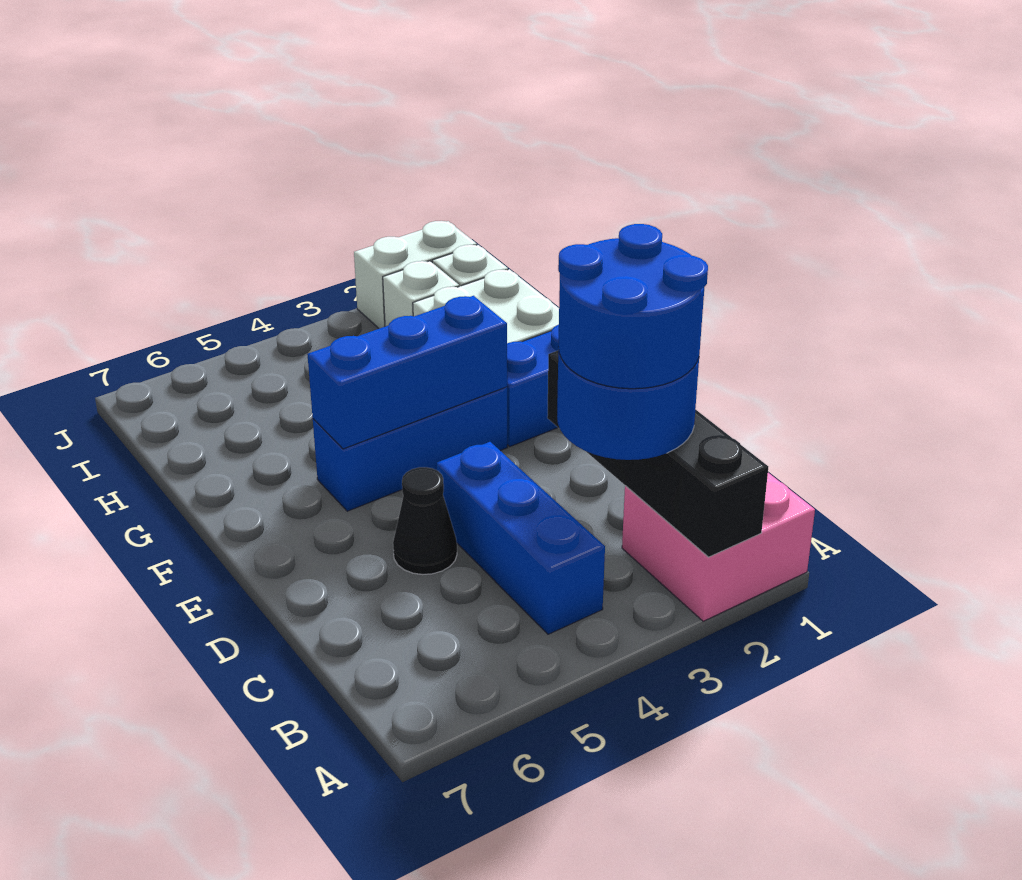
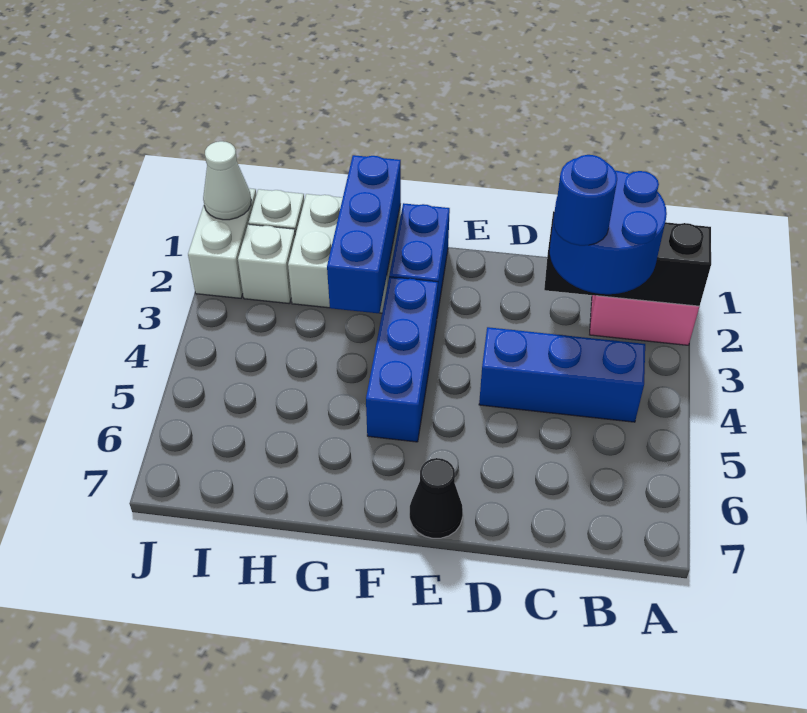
black brick A2:D2 level 2 -> black brick A2:C2 level 2
blue round brick B2:C3 level 4 -> blue round brick C3 level 4
black cone D5 level 1 -> black cone E7 level 1
blue brick F3:F5 level 2 -> blue brick G1:G3 level 2
none -> white cone J1 level 2

